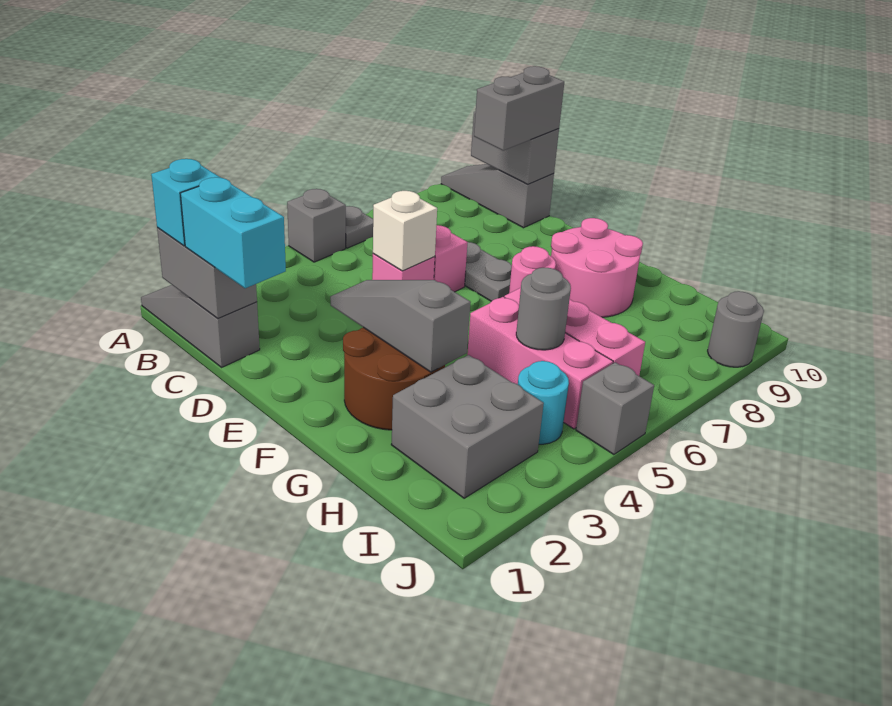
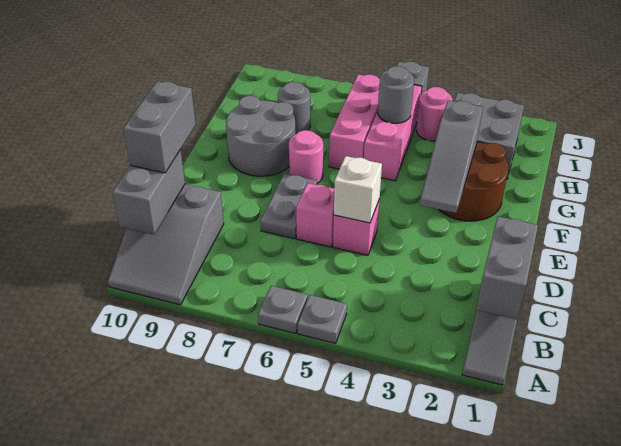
grey brick A5 level 1 -> grey plate A5 level 1
grey slope A10:C10 level 1 top C -> grey slope A9:C10 level 1 top C
cyan brick B1 level 3 -> none
cyan brick C1:D1 level 3 -> none
grey brick C9:C10 level 3 -> grey brick C10:D10 level 3
pink round brick F8:G9 level 1 -> grey round brick F8:G9 level 1
cyan round brick I4 level 1 -> pink round brick I4 level 1
grey round brick J9 level 1 -> grey round brick H8 level 1

